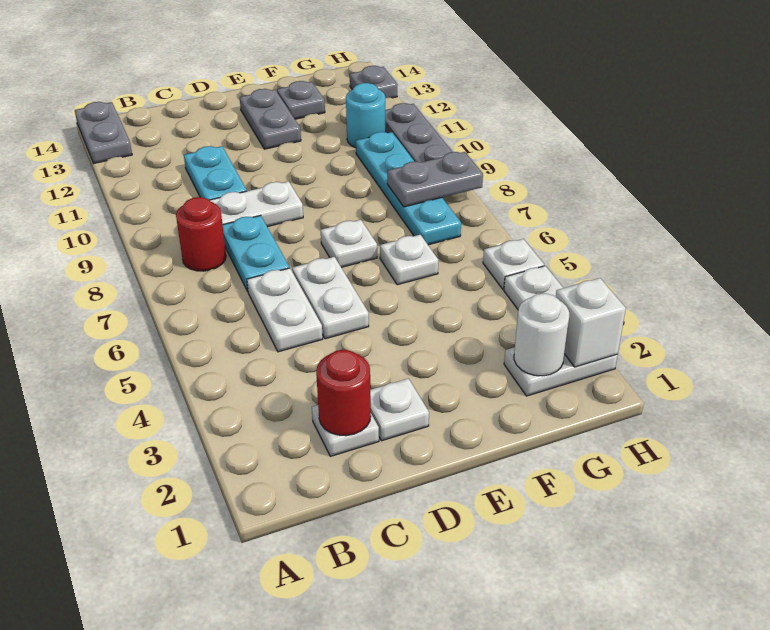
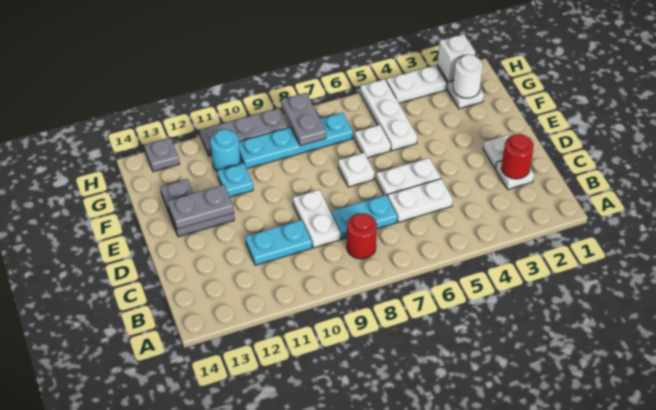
grey plate A13:A14 level 1 -> grey plate E12:E13 level 2
none -> cyan plate F11 level 1
white plate H5 level 1 -> white plate F5:H5 level 1

